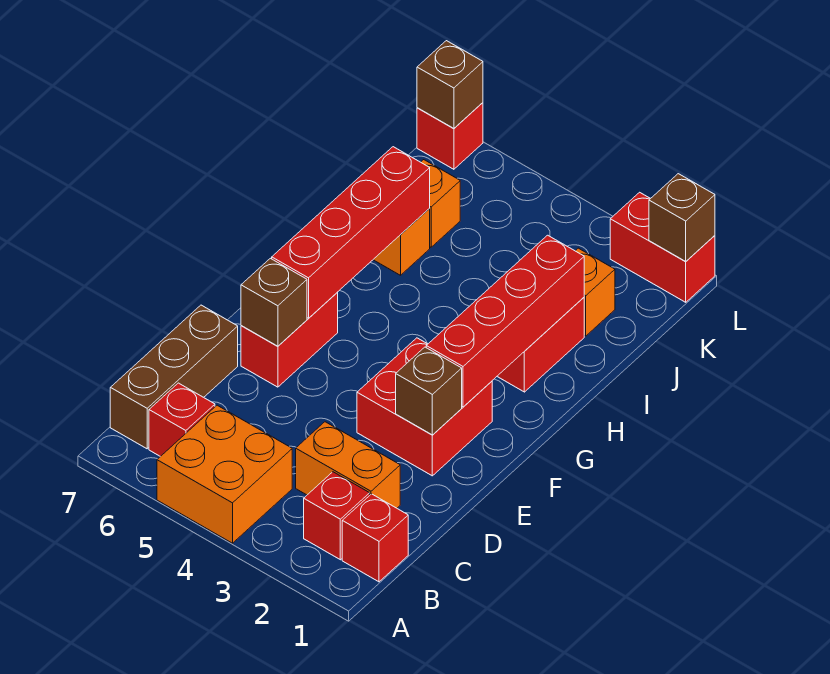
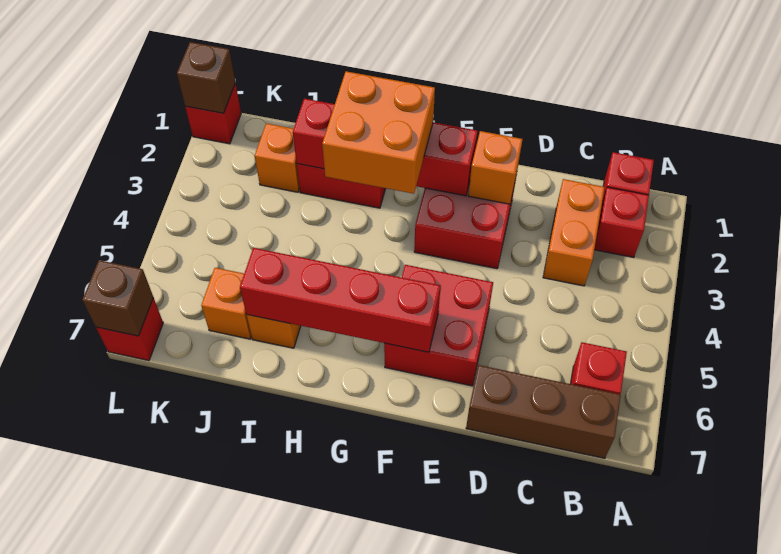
orange brick A4:B5 level 1 -> orange brick G2:H3 level 3
brown brick E2 level 2 -> orange brick E2 level 2
red brick E6:F6 level 1 -> red brick E5:F6 level 1
brown brick E6 level 2 -> none
red brick L1:L2 level 1 -> red brick L1 level 1

